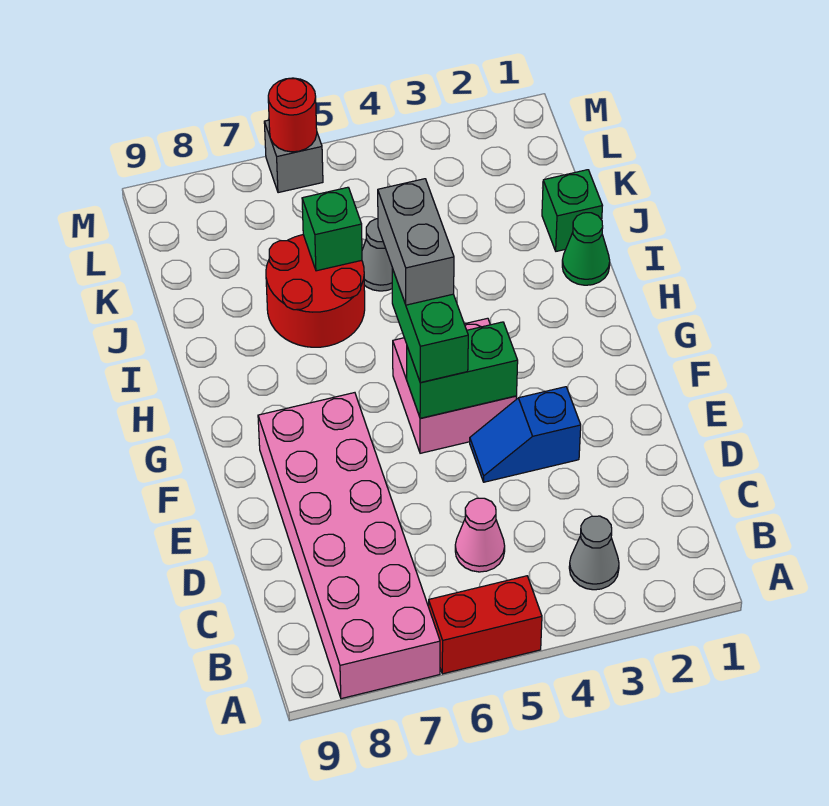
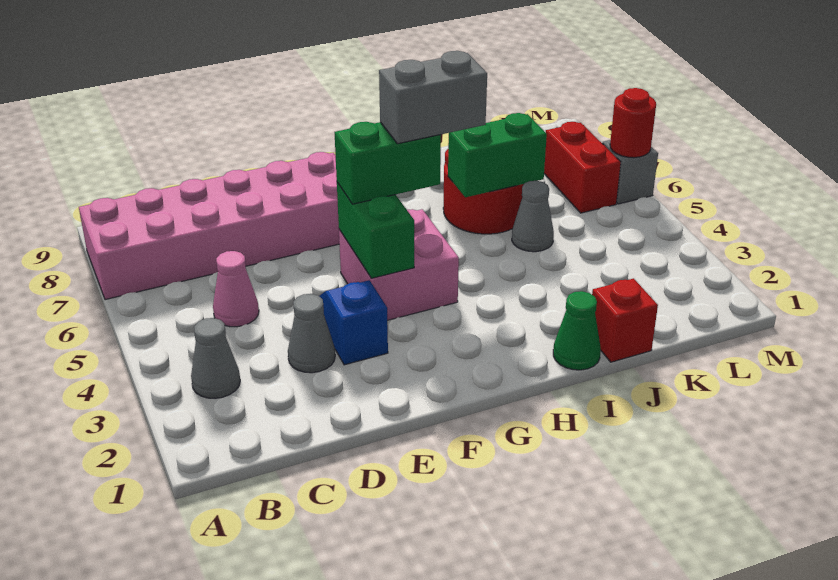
red brick A5:A6 level 1 -> red brick L6:L7 level 1
none -> grey cone D3 level 1
green brick J1 level 1 -> red brick J1 level 1
green brick J6 level 2 -> green brick I6:J6 level 2

